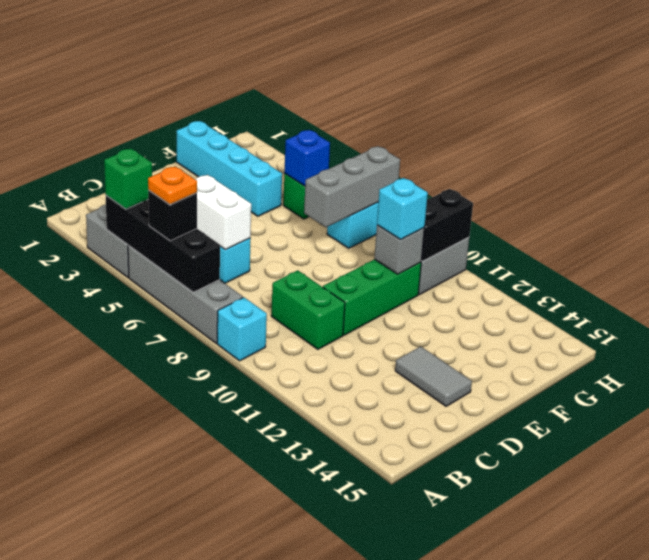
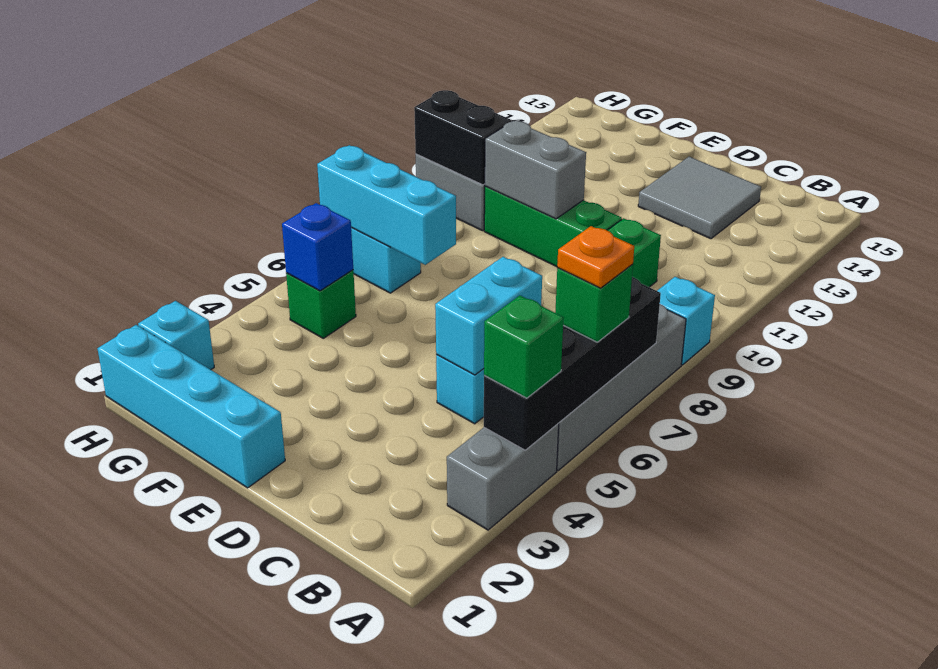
black brick A6 level 3 -> green brick A6 level 3
white brick C5:C6 level 2 -> cyan brick C5:C6 level 2
grey tile D13:D14 level 1 -> grey tile C13:D14 level 1
cyan brick F1:F4 level 1 -> cyan brick E1:H1 level 1
grey brick F7:H7 level 2 -> cyan brick F7:H7 level 2
grey brick F10 level 2 -> grey brick E10:F10 level 2
cyan brick F10 level 3 -> cyan brick H2 level 1

